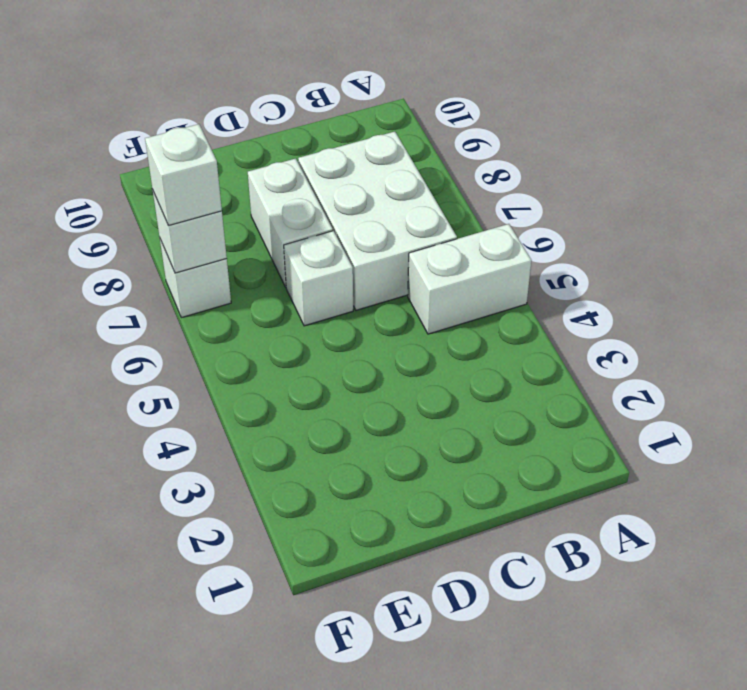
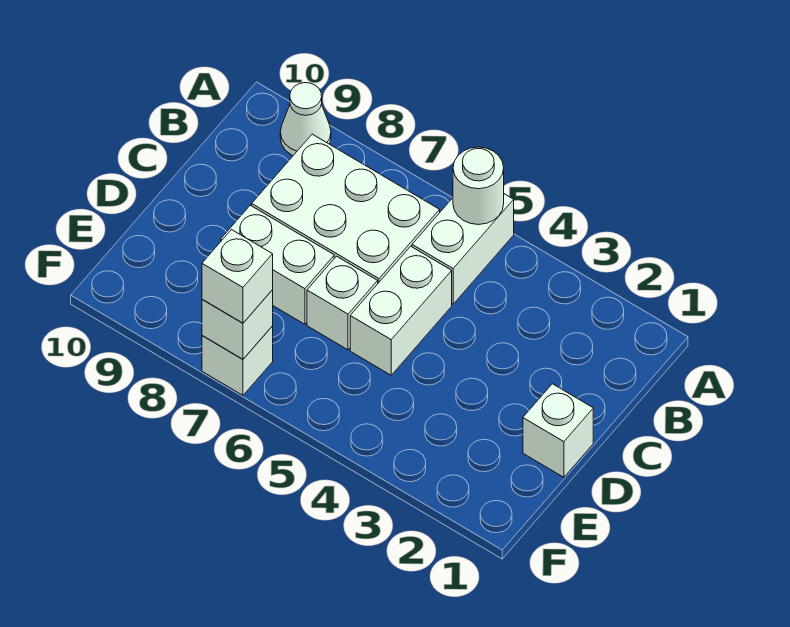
none -> white round brick A5 level 2
none -> white cone A9 level 1
none -> white brick C5:D5 level 1
none -> white brick D1 level 1

